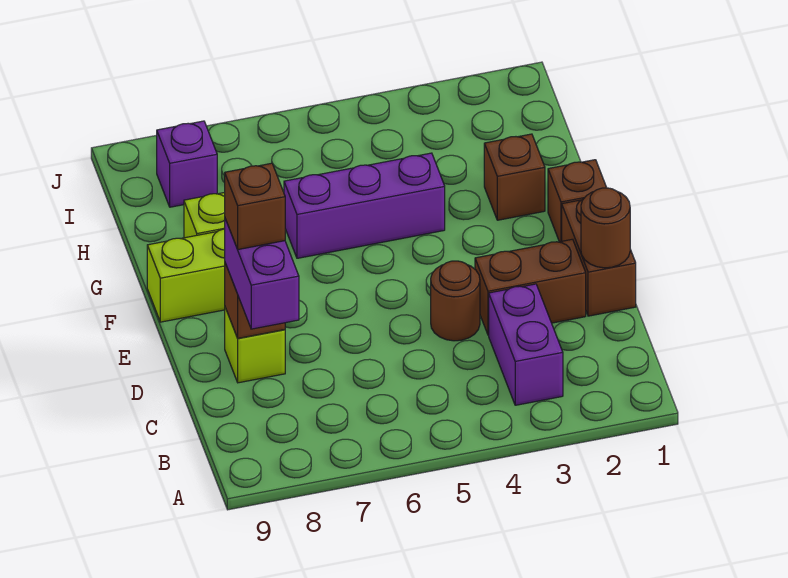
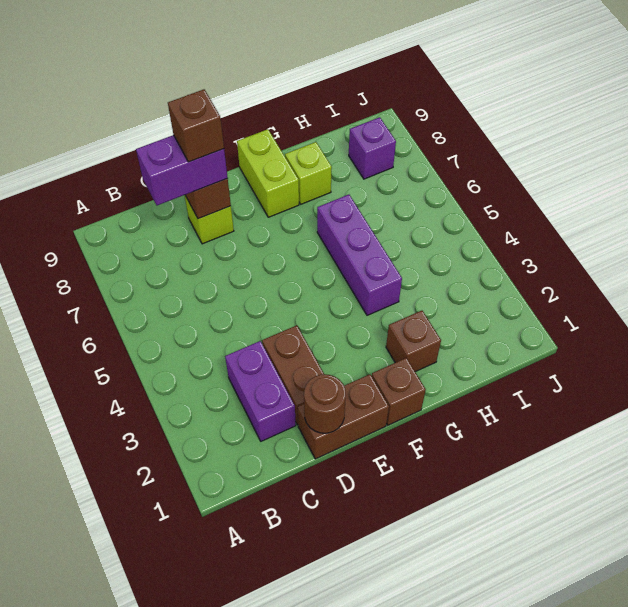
purple brick B3:C3 level 1 -> purple brick C2:C3 level 1
brown round brick D4 level 1 -> none

